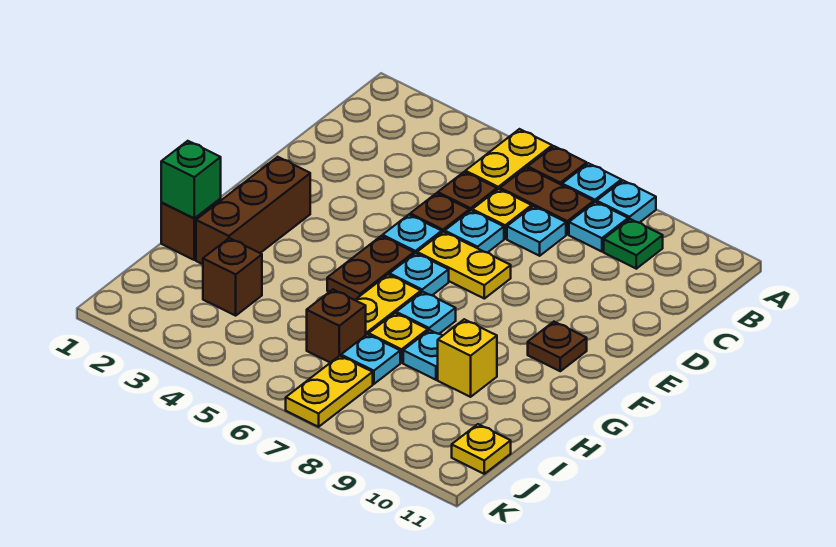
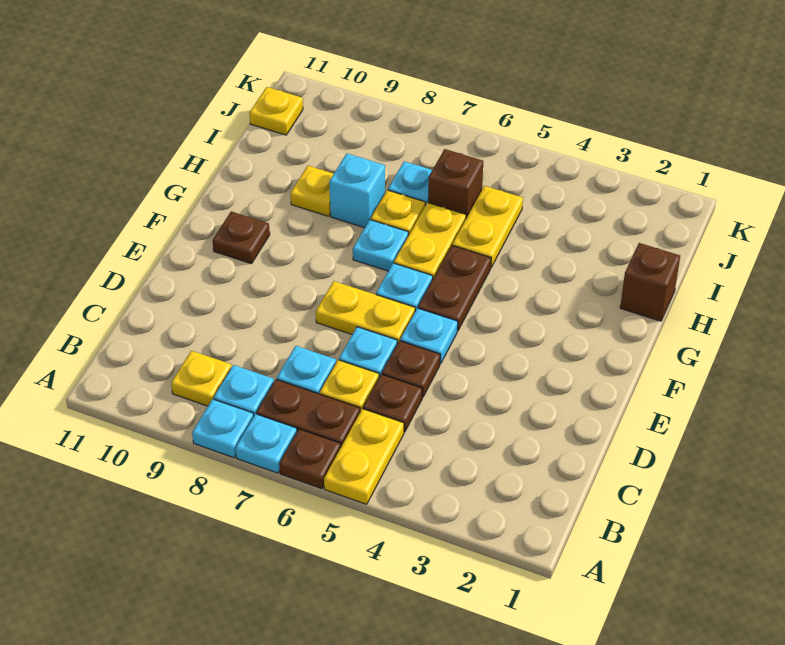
green plate B9 level 1 -> yellow plate B9 level 1
brown brick F2:H2 level 1 -> none
green brick H1 level 2 -> none
cyan plate H8 level 1 -> cyan brick H8 level 1
yellow brick H9 level 1 -> yellow plate H9 level 1
brown brick I3 level 1 -> none
yellow plate J7:K7 level 1 -> yellow plate H5:I5 level 1

